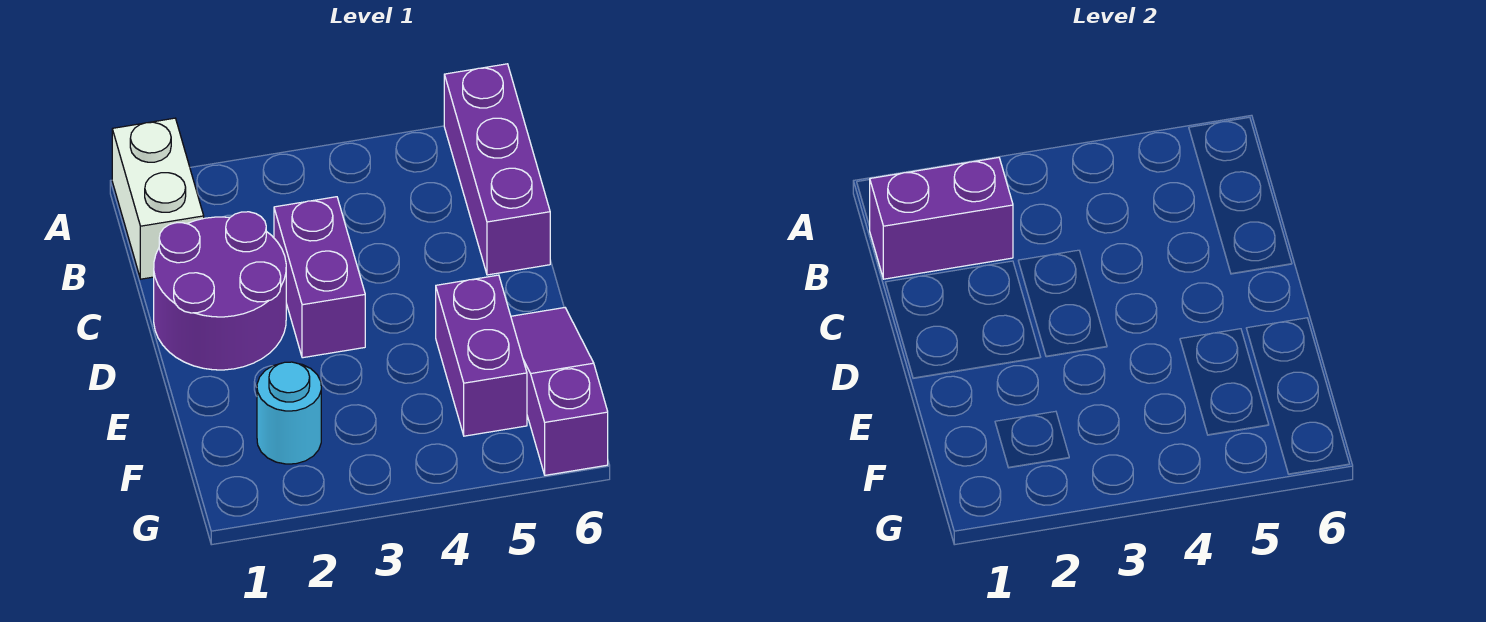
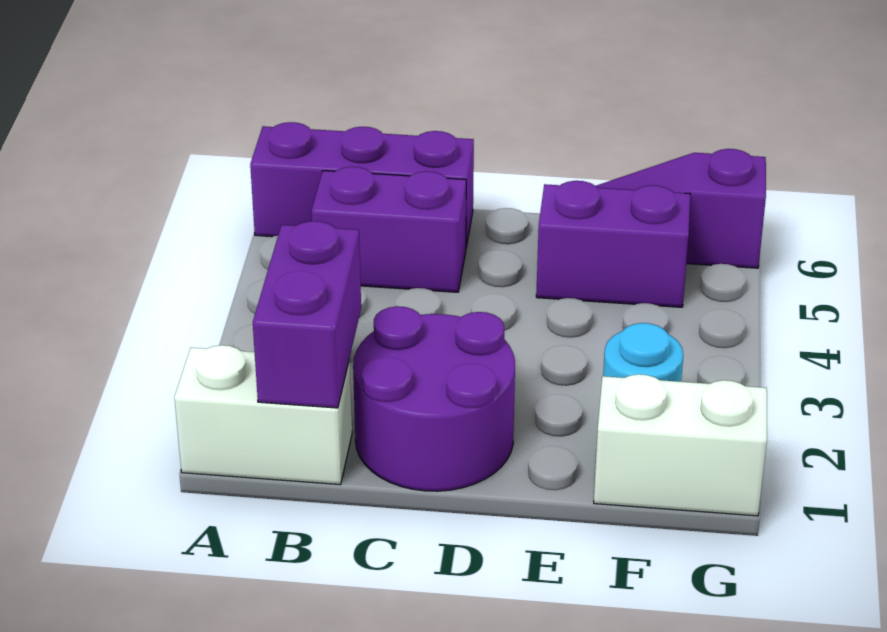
purple brick C3:D3 level 1 -> purple brick B5:C5 level 1
none -> white brick F1:G1 level 1

